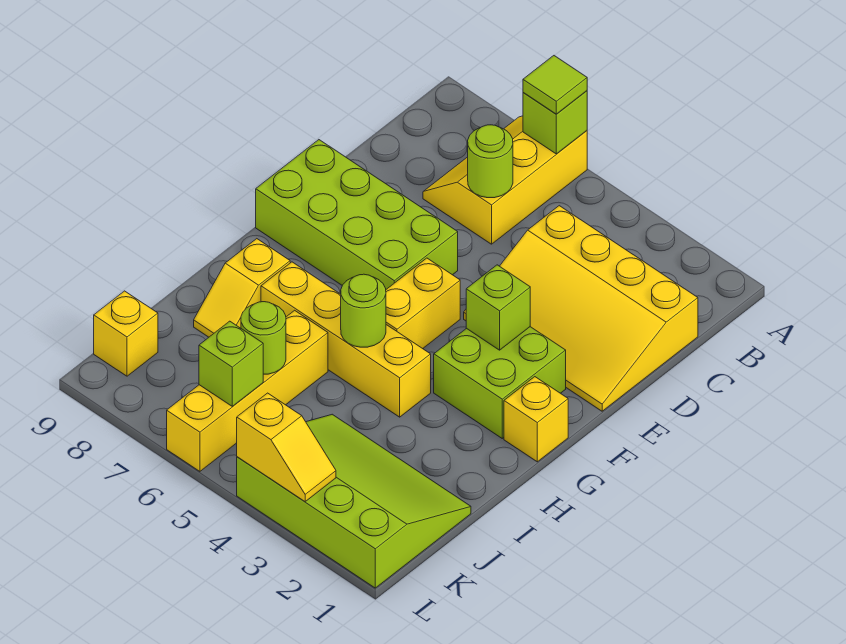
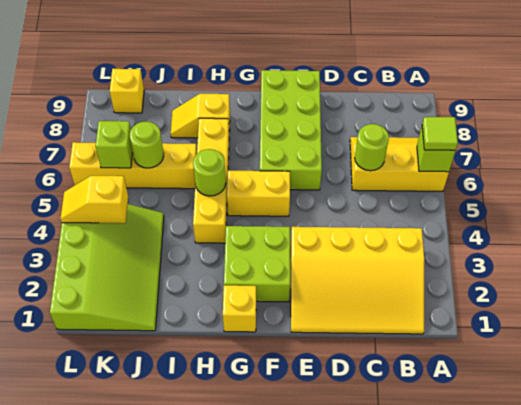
yellow slope C1:E4 level 1 top C -> yellow slope B1:E3 level 1 top 3
lime brick F3 level 2 -> none
yellow slope L3:L4 level 2 top 4 -> yellow slope K4:L4 level 2 top K

